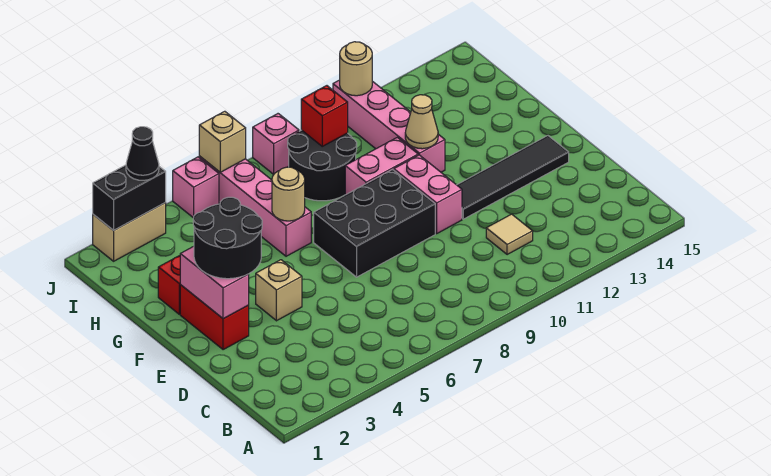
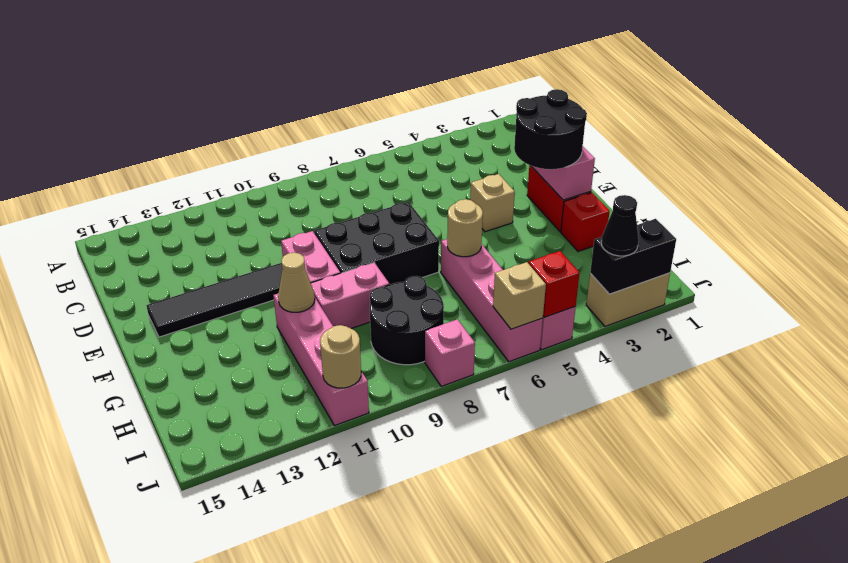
tan tile C11 level 1 -> none
red brick I9 level 2 -> red brick J5 level 2

